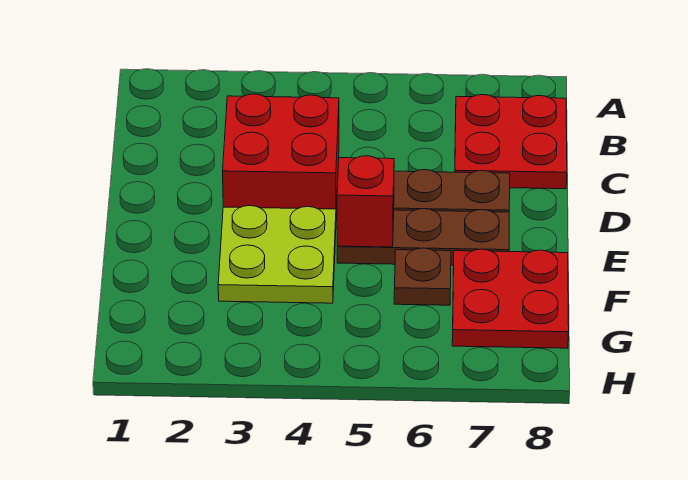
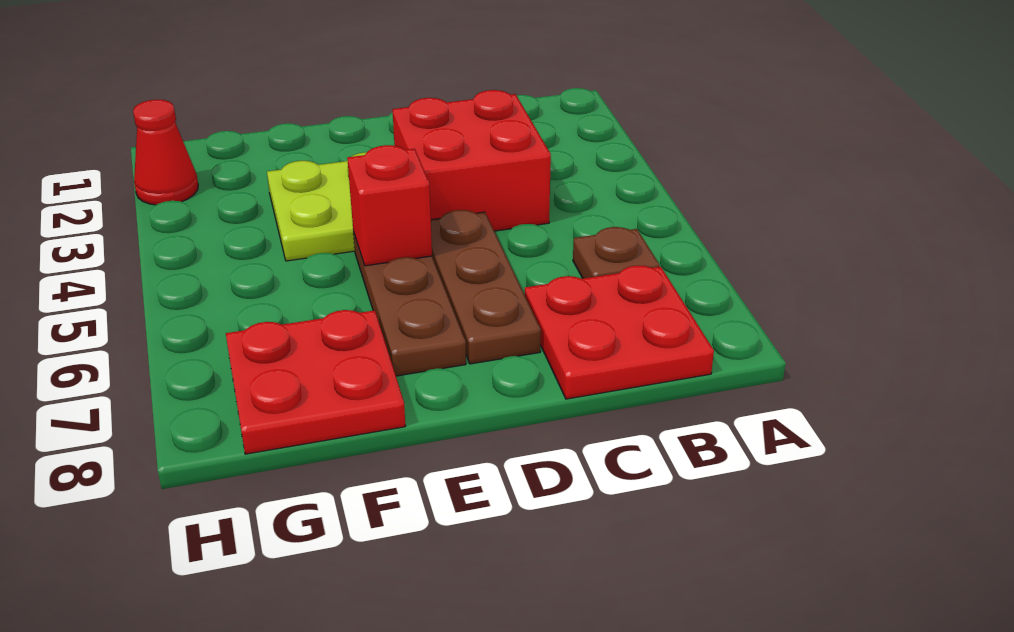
brown plate F6 level 1 -> brown plate B6 level 1
none -> red cone H2 level 1

